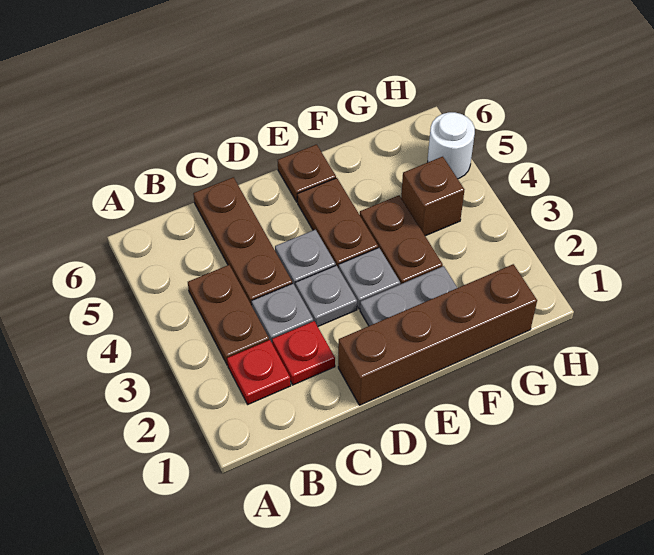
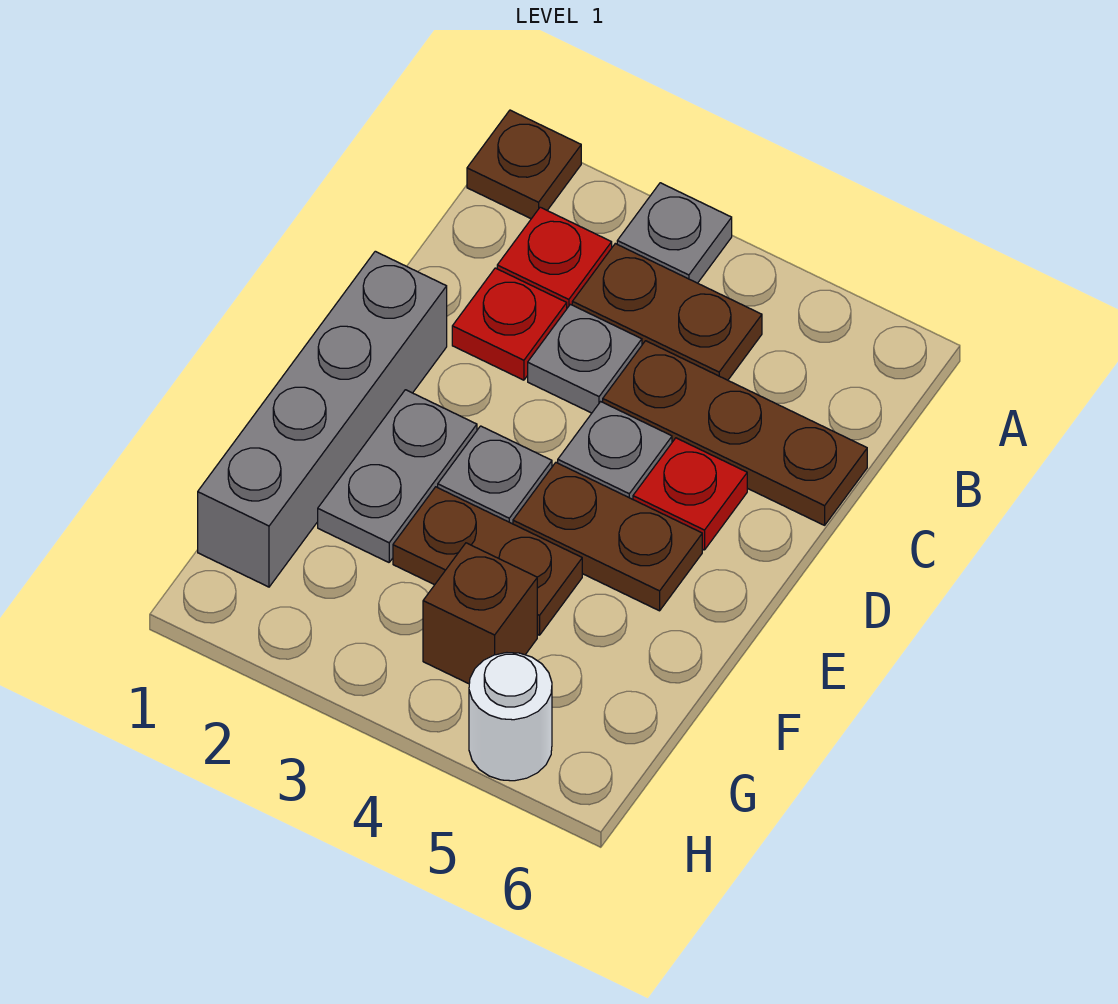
brown brick D1:G1 level 1 -> grey brick D1:G1 level 1
grey plate D3 level 1 -> grey plate A3 level 1
none -> red plate D5 level 1
brown plate E6 level 1 -> brown plate A1 level 1

